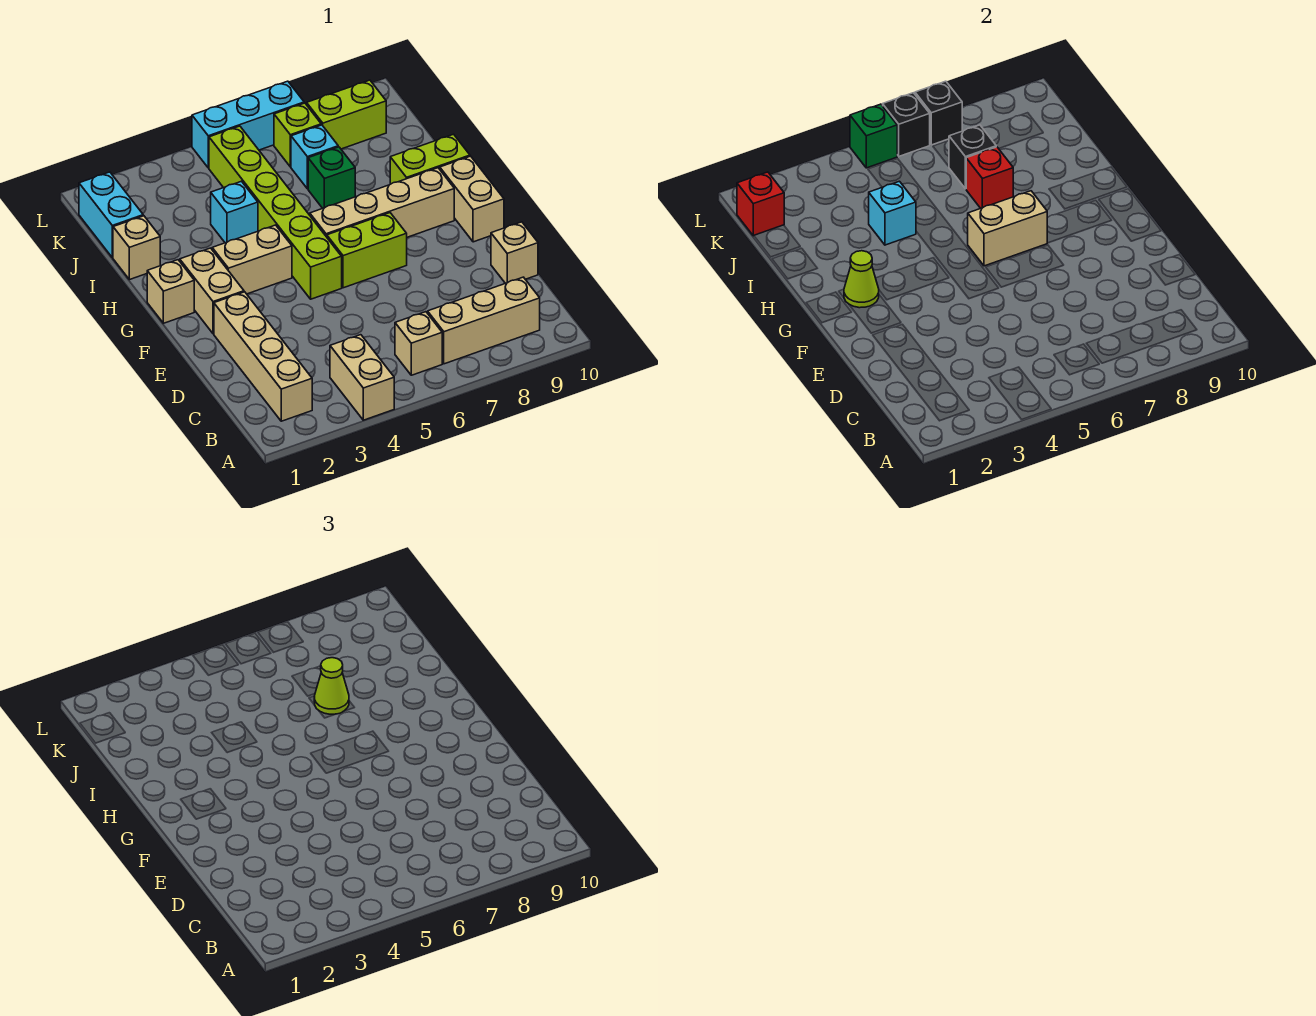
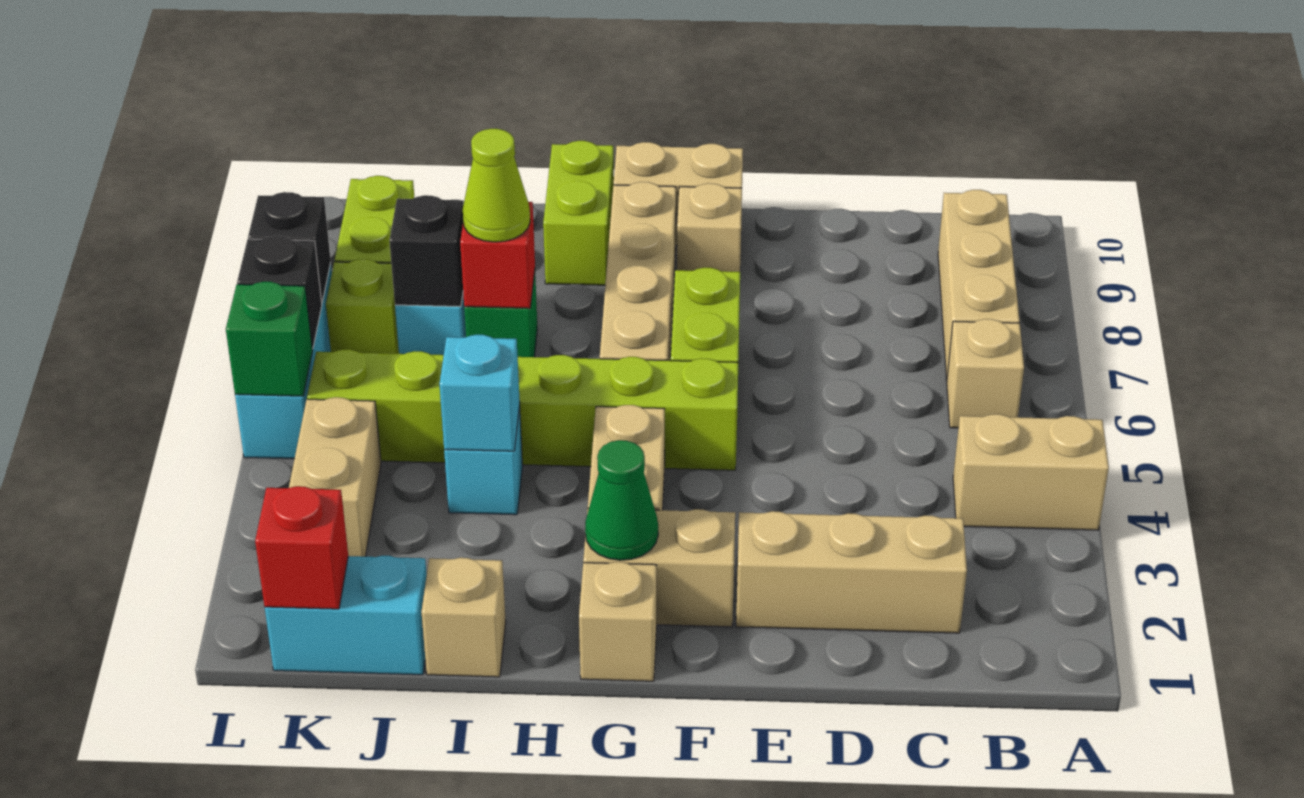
tan brick B2:E2 level 1 -> tan brick C2:E2 level 1
tan brick D10 level 1 -> tan brick F9 level 1
lime cone G2 level 2 -> green cone G2 level 2
tan brick G6:G7 level 2 -> tan brick K3:K4 level 1

